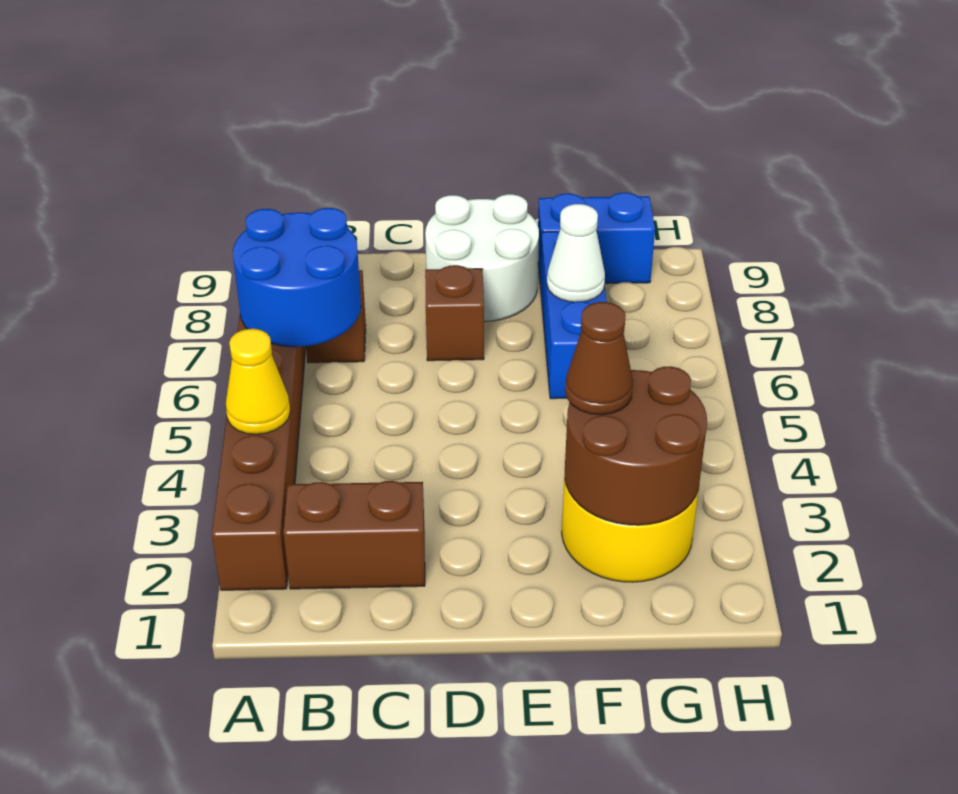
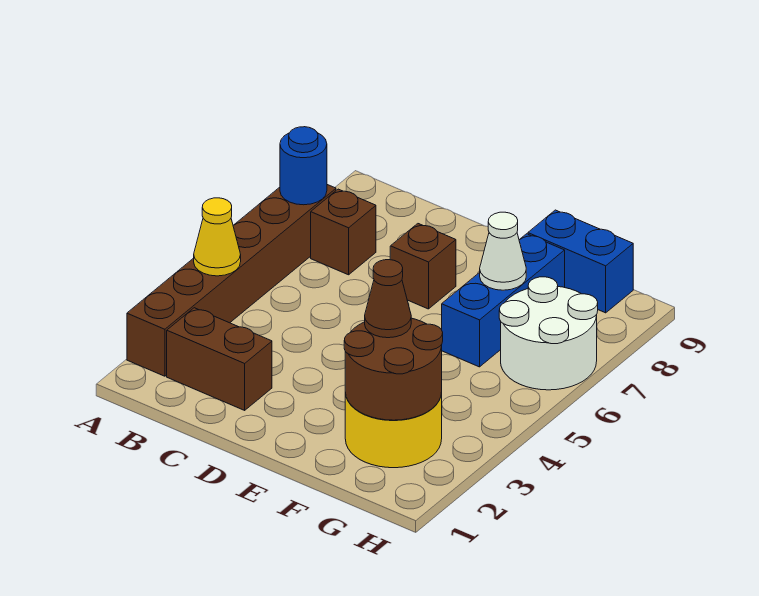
blue round brick A6:B7 level 2 -> blue round brick A7 level 2
white round brick D8:E9 level 1 -> white round brick G6:H7 level 1

